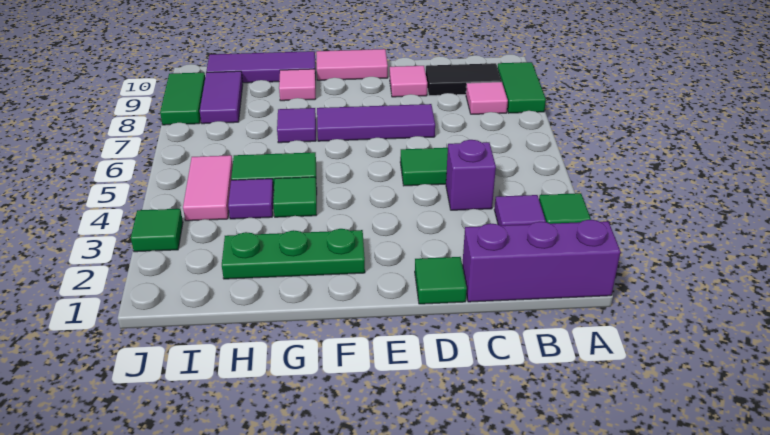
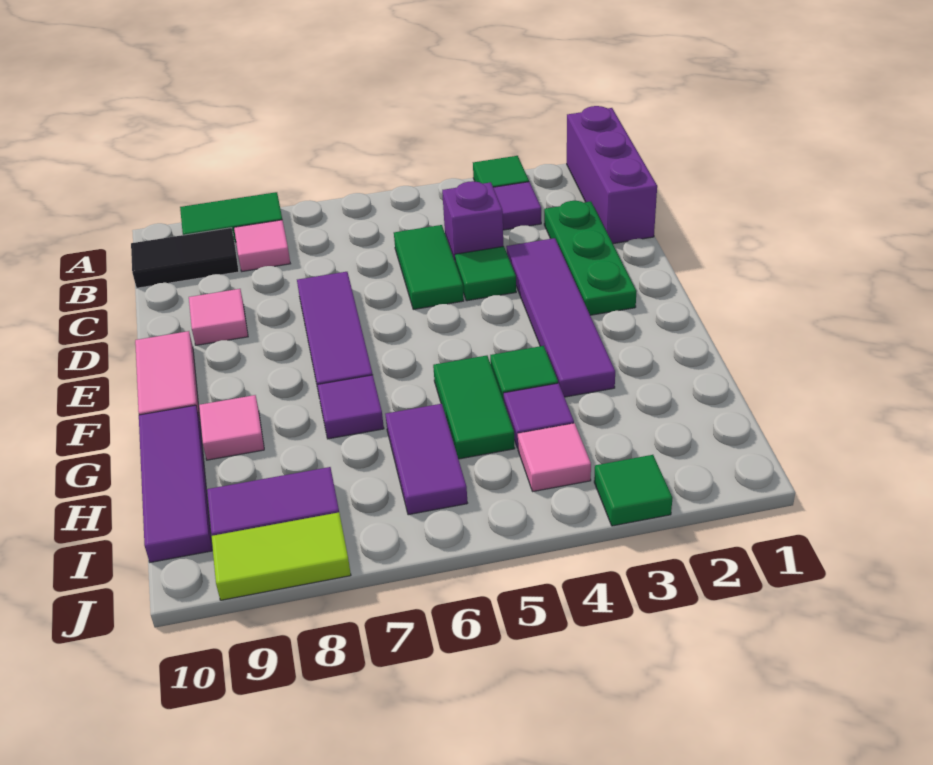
black tile B9:C9 level 1 -> black tile B9:B10 level 1
green tile D1 level 1 -> green tile D4 level 1
none -> purple tile D3:G3 level 1
green plate F2:H2 level 1 -> green plate C2:E2 level 1
none -> purple tile H6:I6 level 1
pink tile I4:I5 level 1 -> pink tile I4 level 1
green tile J8:J9 level 1 -> lime tile J8:J9 level 1

